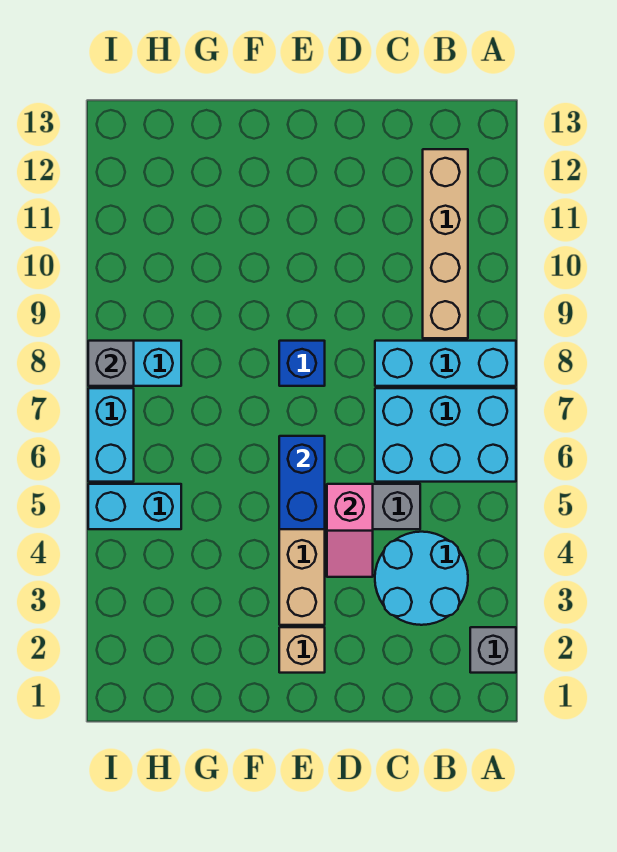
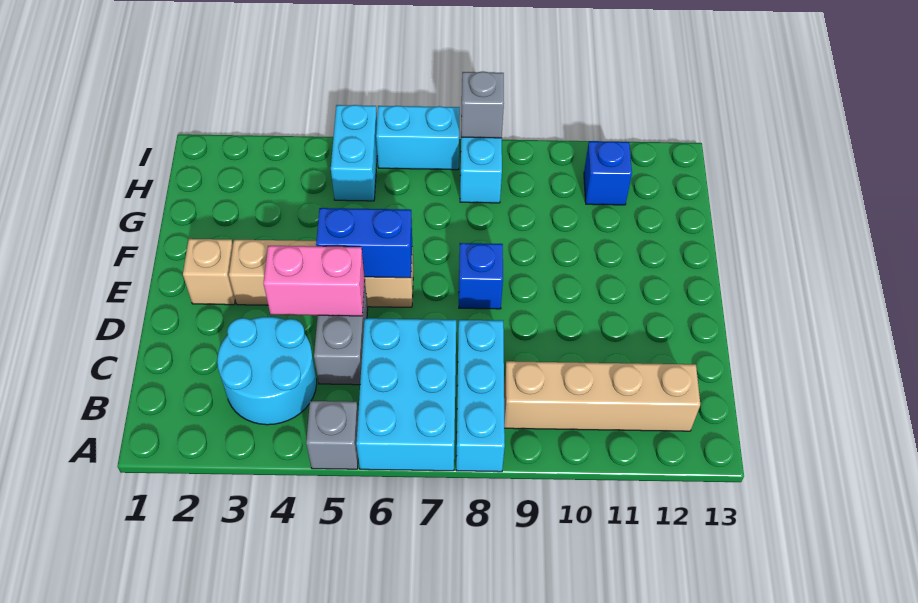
grey brick A2 level 1 -> grey brick A5 level 1
pink slope D4:D5 level 2 top 5 -> pink brick D4:D5 level 2
none -> blue brick H11 level 1

